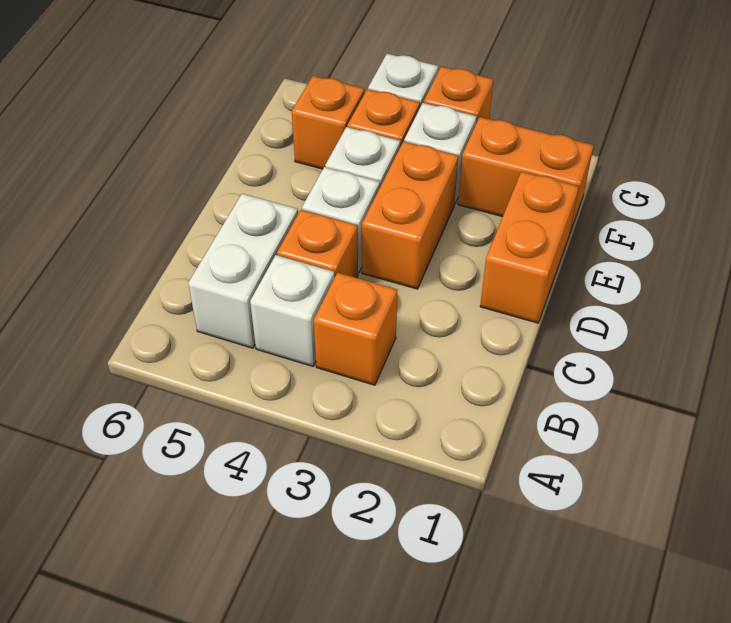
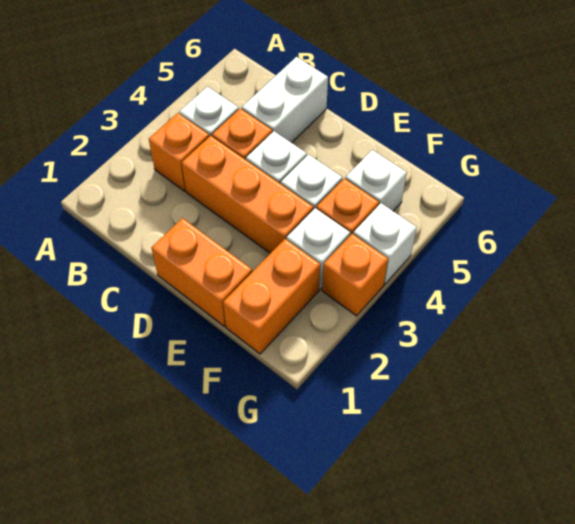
white brick B5:C5 level 1 -> white brick C5:C6 level 1
orange brick D3:E3 level 1 -> orange brick C3:E3 level 1
orange brick F5 level 1 -> white brick F5 level 1

